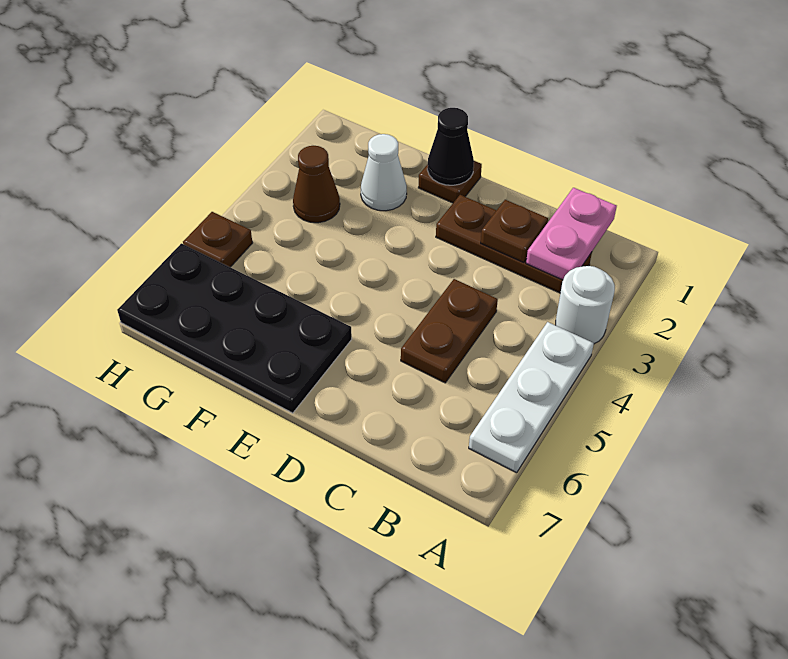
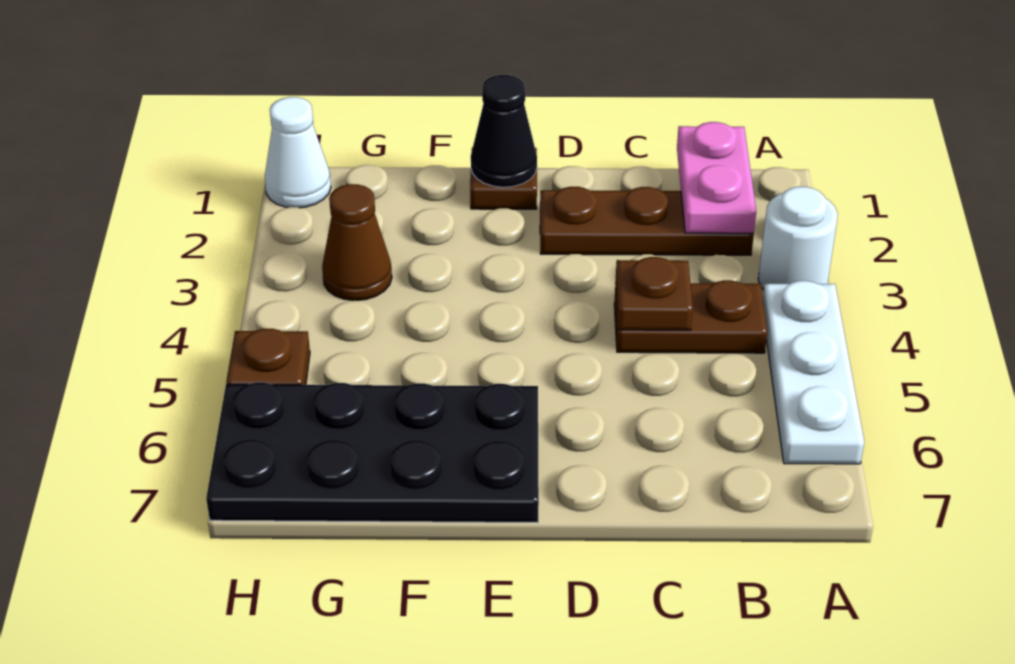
brown plate C2 level 2 -> brown plate C4 level 2
brown plate C4:C5 level 1 -> brown plate B4:C4 level 1
white cone F2 level 1 -> white cone H1 level 1

